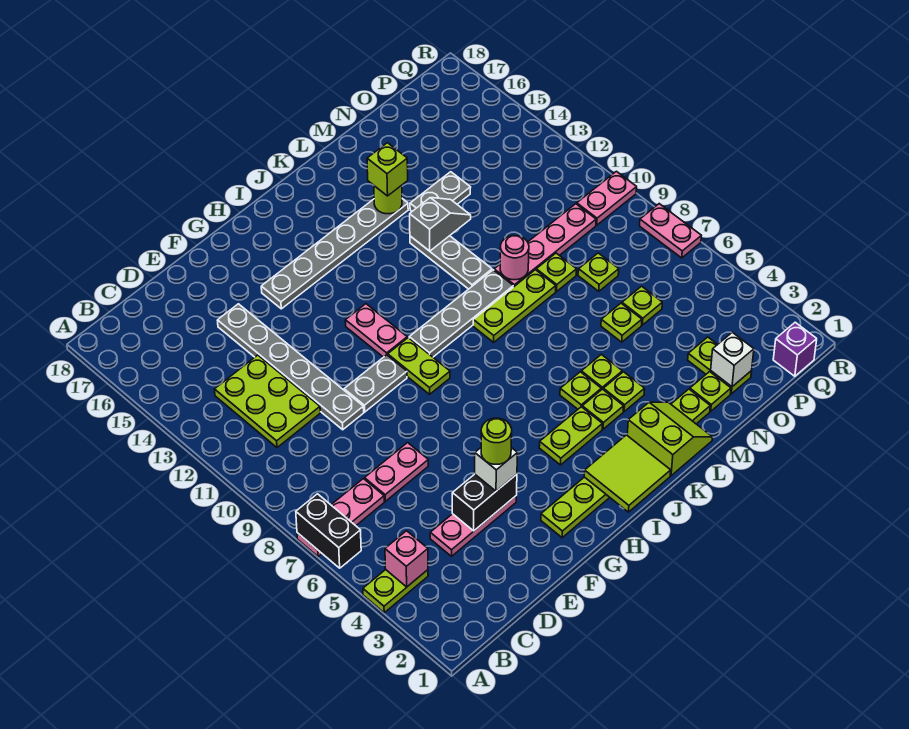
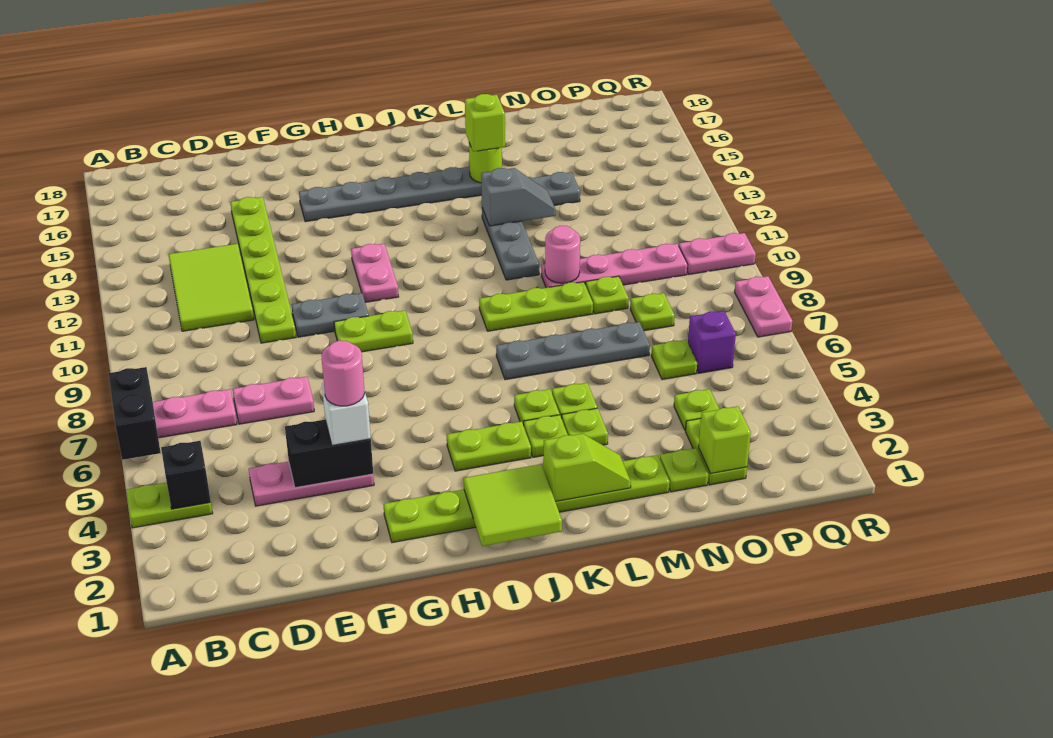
pink brick B4 level 2 -> black brick B4 level 2
lime plate C11:D13 level 1 -> lime tile C11:D13 level 1
grey plate E10:E15 level 1 -> lime plate E10:E15 level 1
lime round brick F4 level 4 -> pink round brick F4 level 4
lime plate H9:H10 level 1 -> lime plate G9:H9 level 1
grey plate I10:L10 level 1 -> grey plate K7:N7 level 1
lime slope K1:L2 level 2 top K -> lime slope K2:L2 level 2 top K
lime plate N6 level 1 -> lime plate O4 level 1
white brick O2 level 2 -> lime brick O2 level 2
purple brick Q1 level 1 -> purple brick P6 level 1

